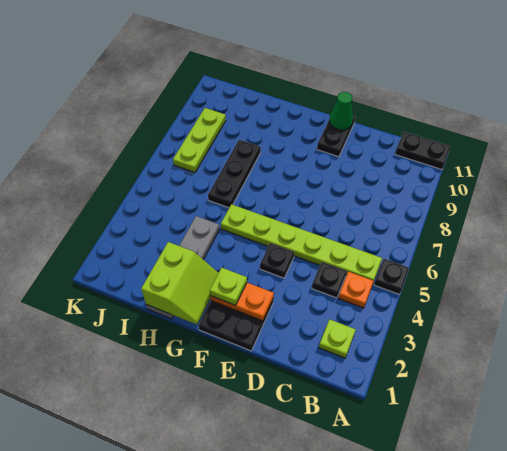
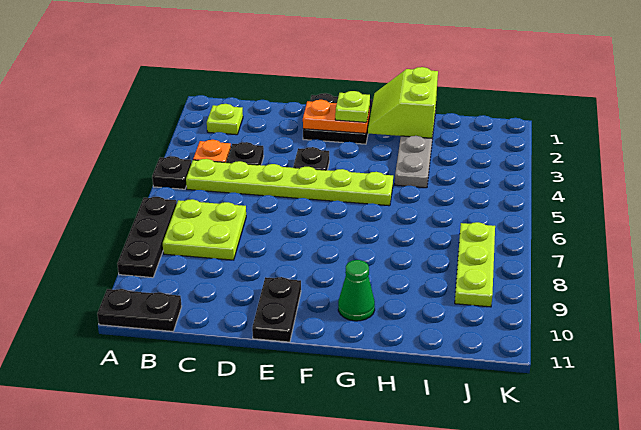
none -> lime plate B7:C8 level 1
green cone E11 level 2 -> green cone G10 level 1
black plate H6:H8 level 1 -> black plate A7:A9 level 1

